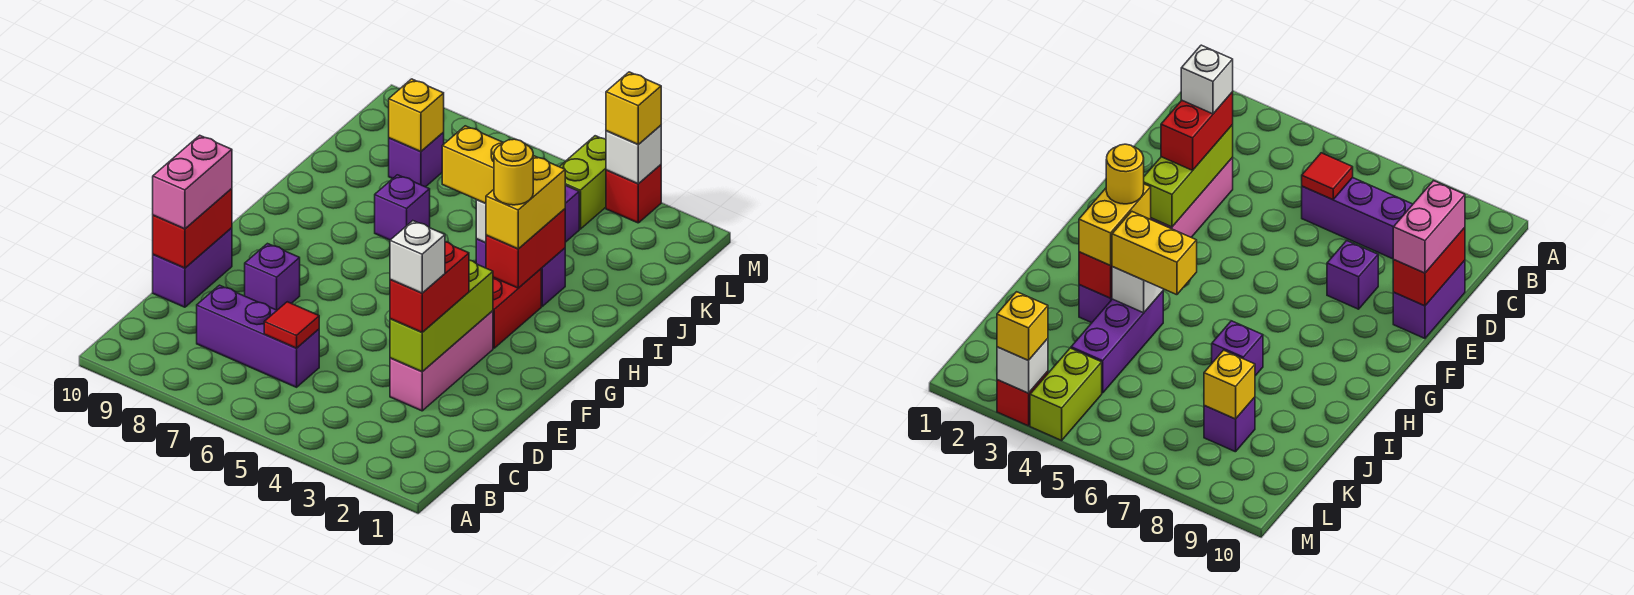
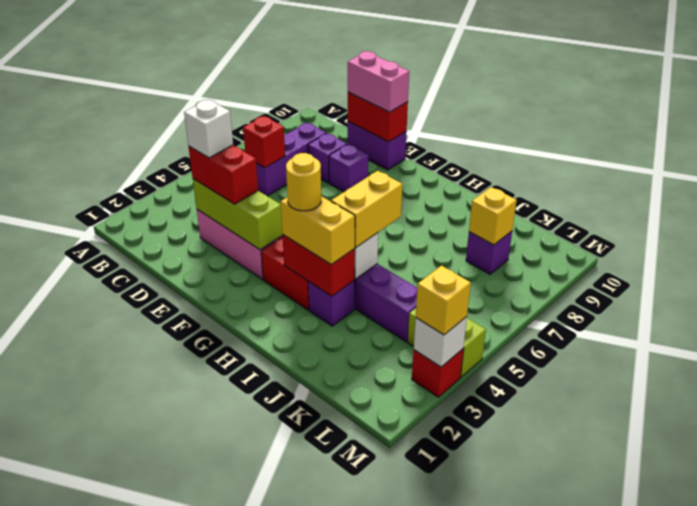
red tile C6 level 2 -> red brick C6 level 2
purple brick I7 level 1 -> purple brick D8 level 1

